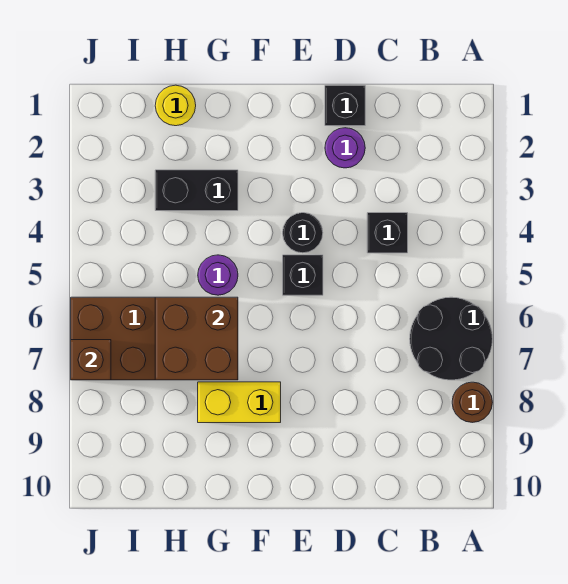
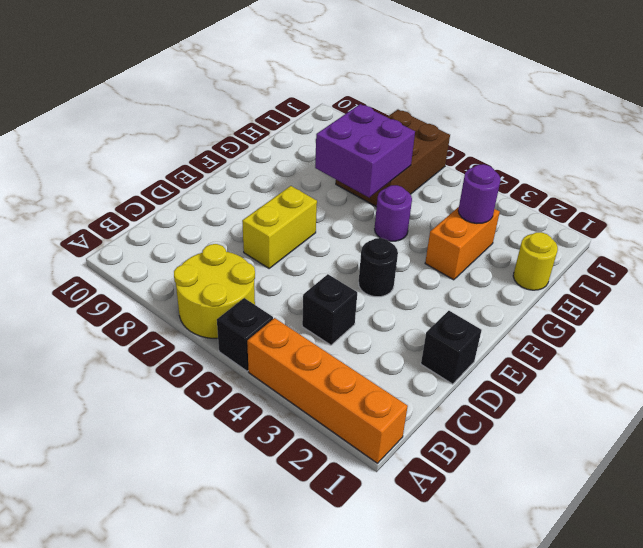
none -> orange brick A1:A4 level 1
black round brick A6:B7 level 1 -> yellow round brick A6:B7 level 1
brown round brick A8 level 1 -> none
purple round brick D2 level 1 -> purple round brick H3 level 2
black brick E5 level 1 -> black brick A5 level 1
yellow brick F8:G8 level 1 -> yellow brick D7:E7 level 1
black brick G3:H3 level 1 -> orange brick G3:H3 level 1
brown brick G6:H7 level 2 -> purple brick G6:H7 level 2
brown brick J7 level 2 -> none

